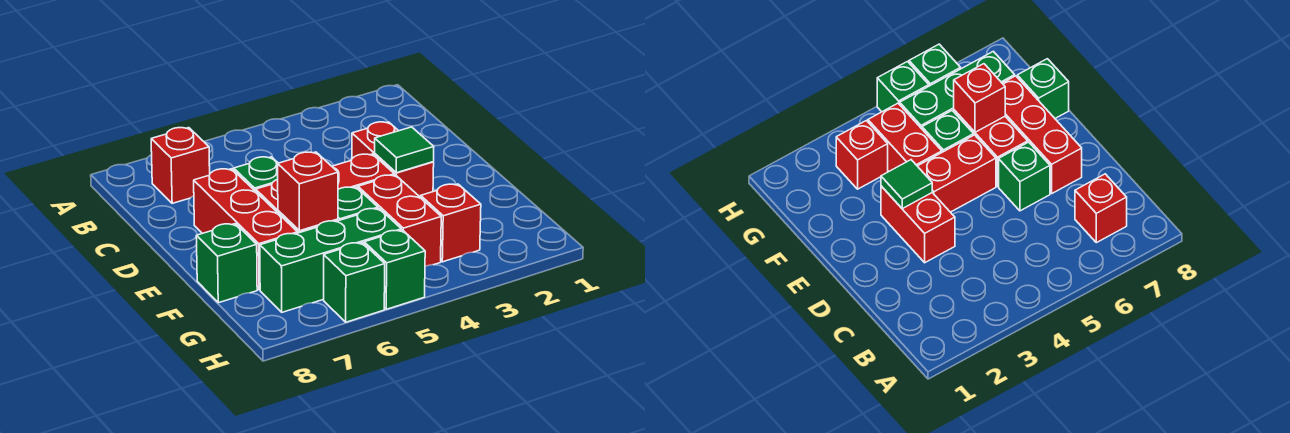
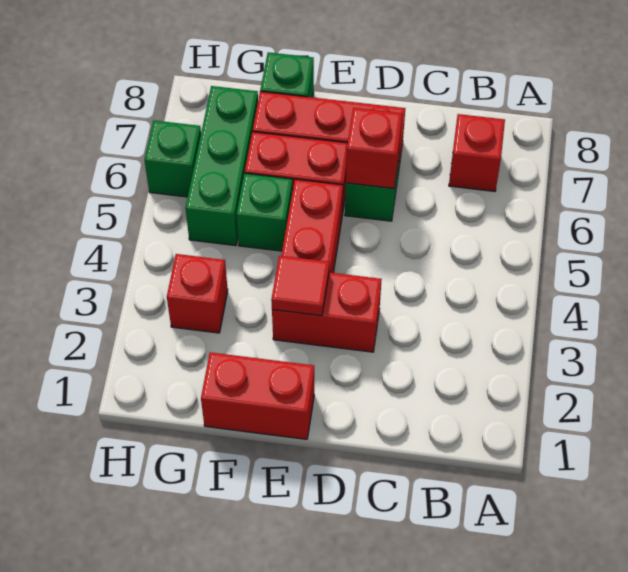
green tile E3 level 2 -> red tile E3 level 2
red brick F4:G4 level 1 -> red brick E1:F1 level 1
red brick F6 level 2 -> red brick D6 level 2
green brick H5 level 1 -> none

